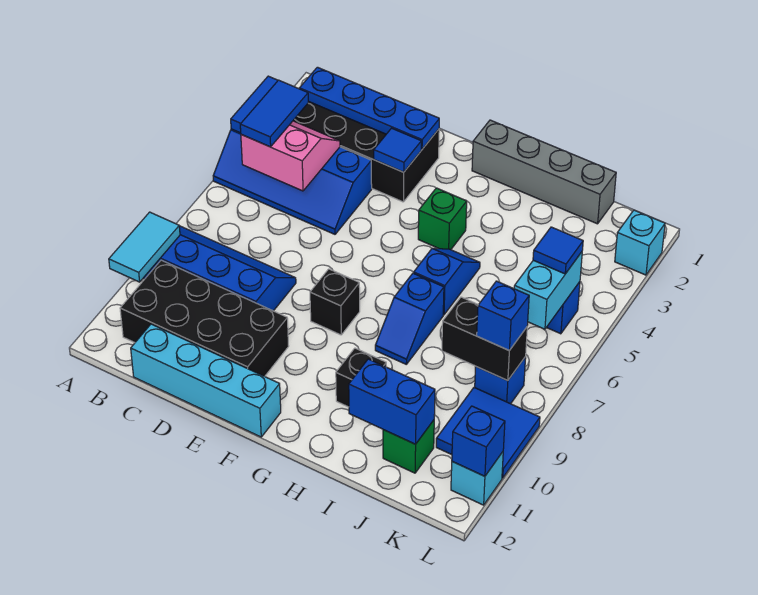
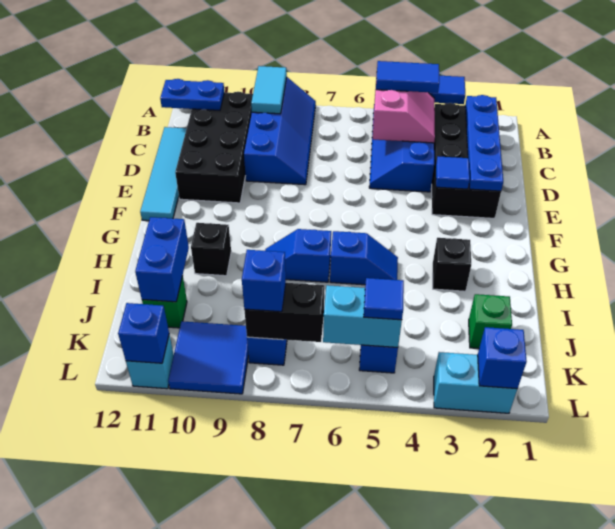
cyan tile A9:A10 level 2 -> cyan tile A9:B9 level 2
none -> blue plate B11:B12 level 2
cyan brick C12:F12 level 1 -> cyan tile C12:F12 level 1
black brick F8 level 1 -> black brick H3 level 1
grey brick G1:J1 level 1 -> none
green brick G4 level 1 -> green brick J2 level 1
black brick J8:K8 level 2 -> black brick K7:K8 level 2
cyan brick L2 level 1 -> cyan brick L2:L3 level 1
none -> blue brick L2 level 2

